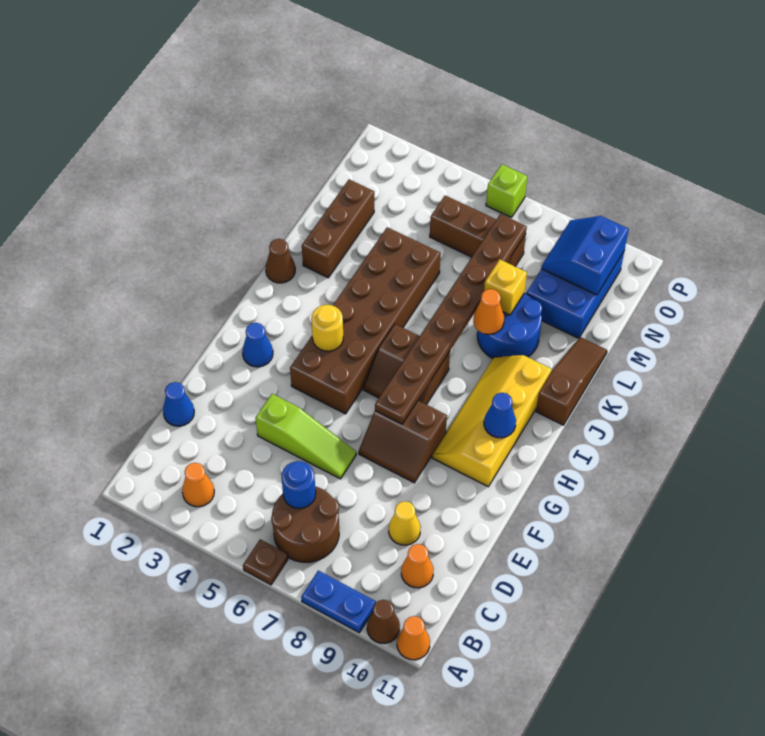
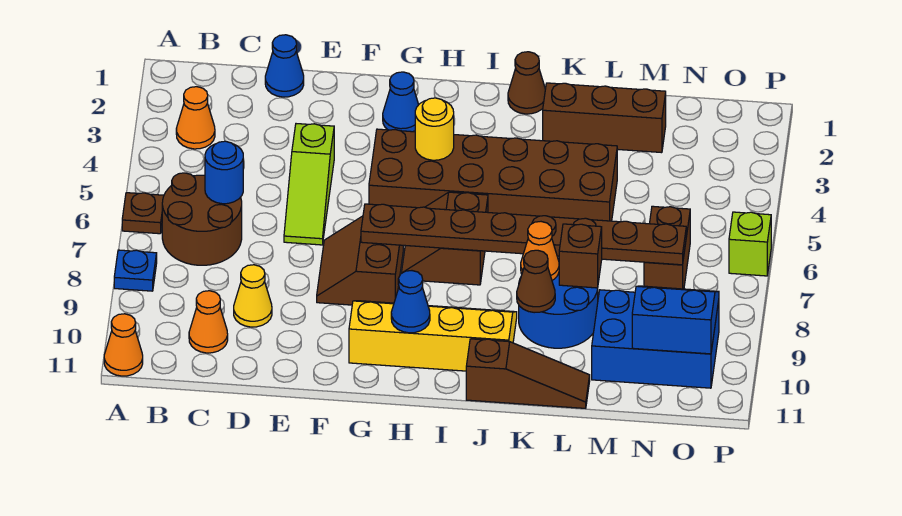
blue plate A8:A9 level 1 -> blue plate A8 level 1
brown cone A10 level 1 -> brown cone K9 level 2
yellow brick L8 level 2 -> brown brick L8 level 2
brown brick N5:N7 level 1 -> brown brick N6:N7 level 1

